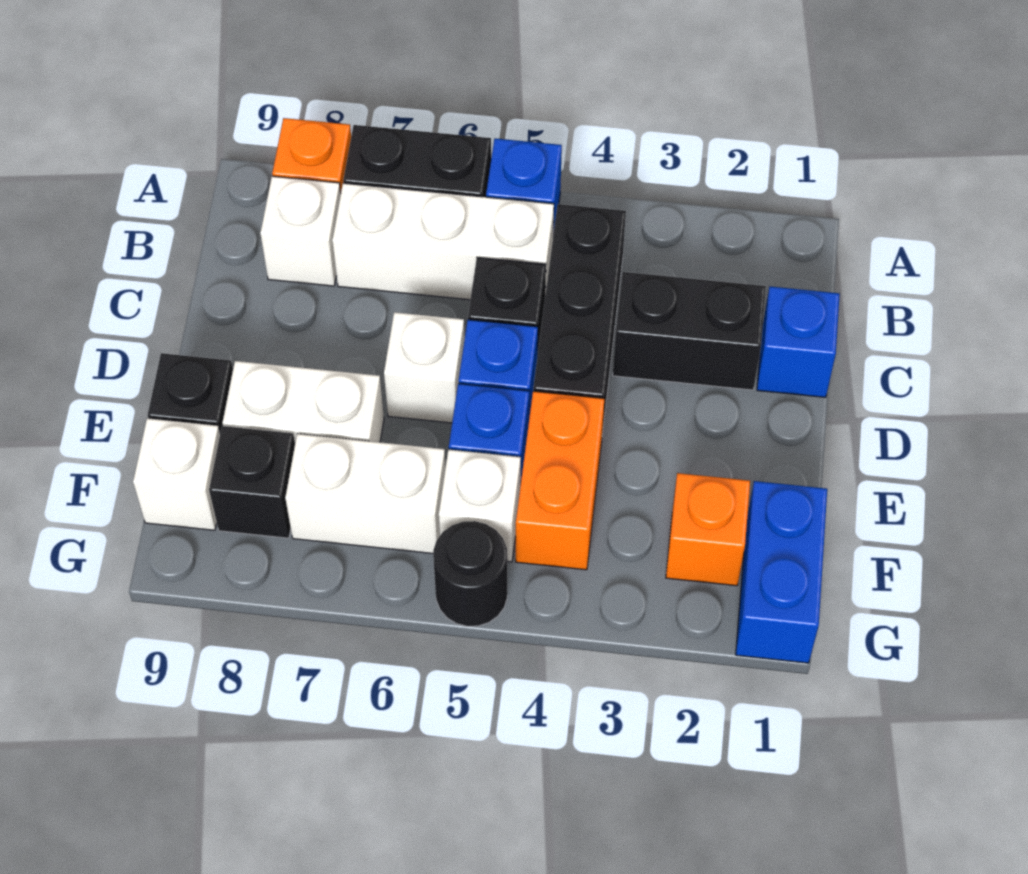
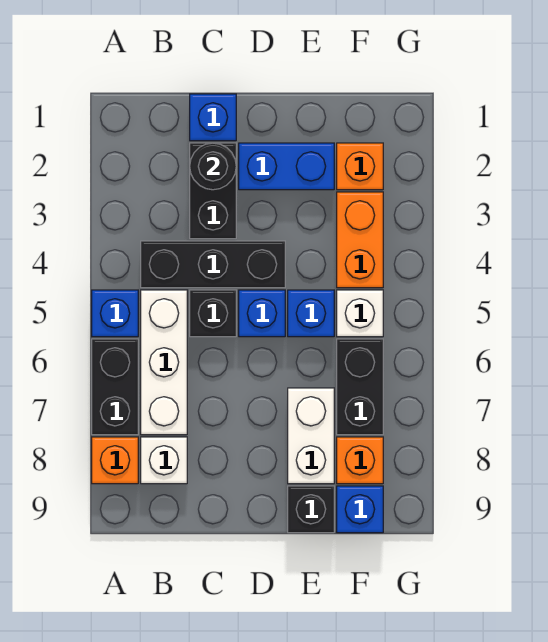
white brick D6 level 1 -> none
orange brick E4:F4 level 1 -> orange brick F3:F4 level 1
blue brick F1:G1 level 1 -> blue brick D2:E2 level 1
white brick F6:F7 level 1 -> black brick F6:F7 level 1
black brick F8 level 1 -> orange brick F8 level 1
white brick F9 level 1 -> blue brick F9 level 1
black round brick G5 level 1 -> black round brick C2 level 2

